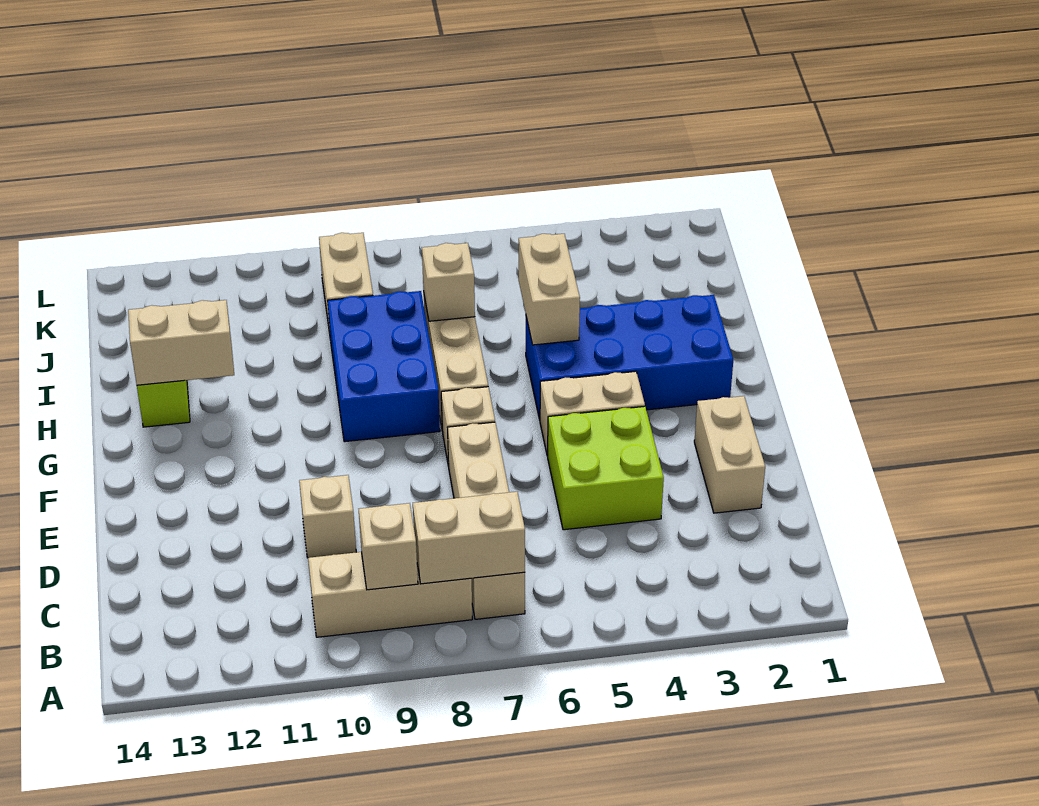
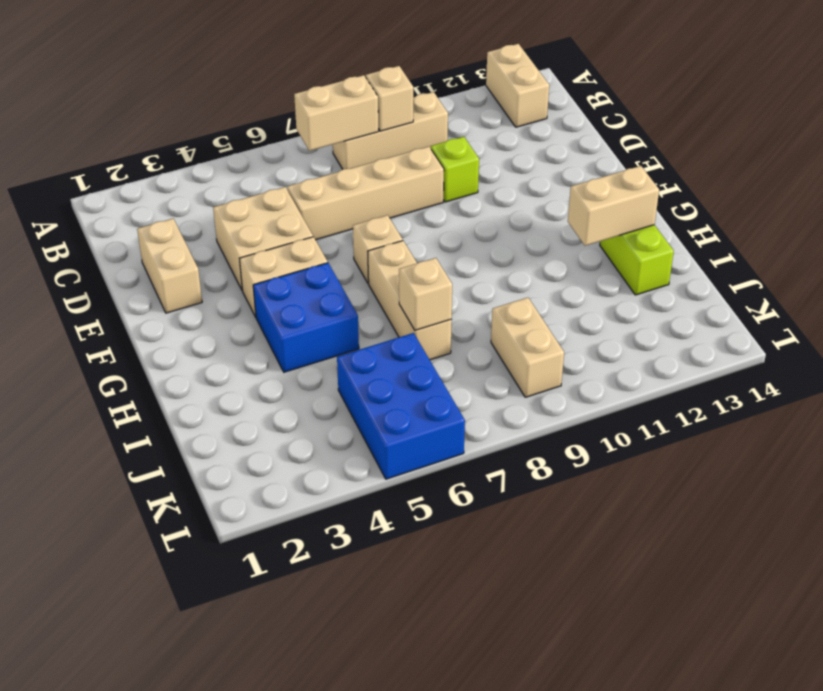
tan brick B7:E7 level 1 -> tan brick D6:D9 level 1
lime brick D4:E5 level 1 -> tan brick D4:E5 level 1
tan brick D10 level 1 -> lime brick D10 level 1
blue brick G2:H5 level 1 -> blue brick G4:H5 level 1
blue brick G8:I9 level 1 -> blue brick J5:L6 level 1
tan brick H5:I5 level 2 -> tan brick A13:B13 level 1

